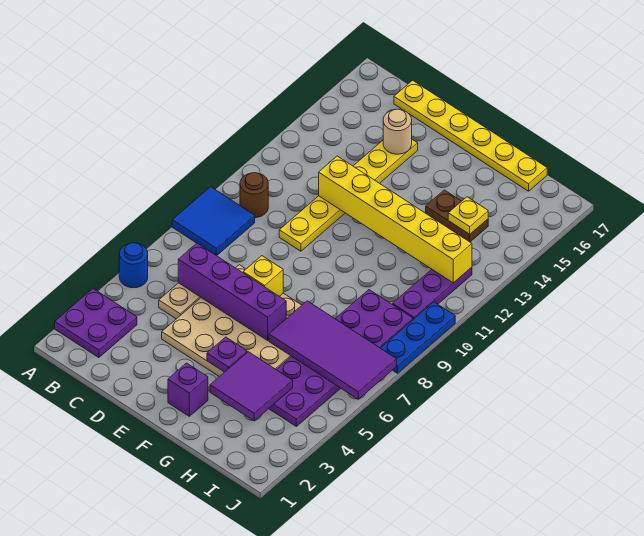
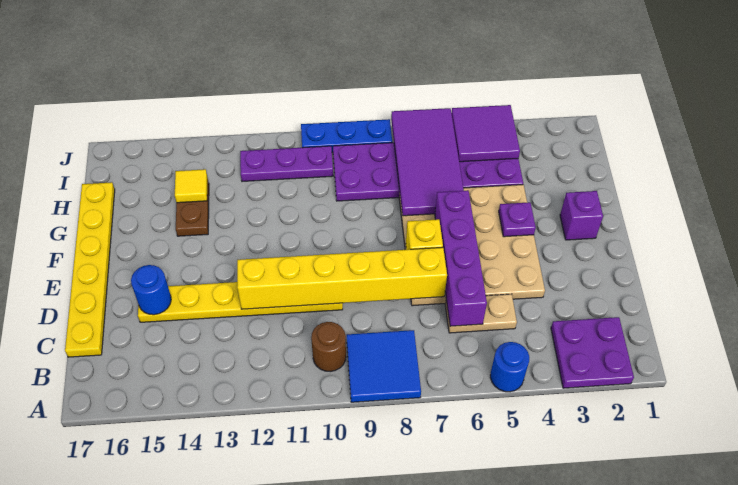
yellow brick D12:I12 level 2 -> yellow brick D7:D12 level 2
tan round brick D15 level 2 -> blue round brick D15 level 2
purple tile G3:H4 level 2 -> purple tile I4:J5 level 2
yellow plate H14 level 2 -> yellow tile H14 level 2

